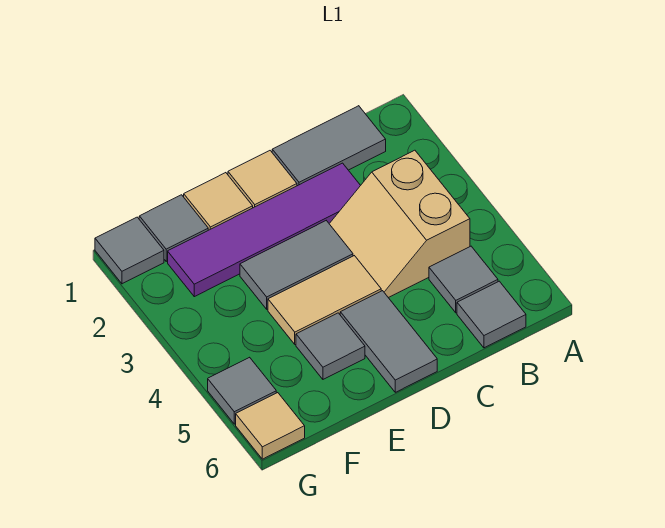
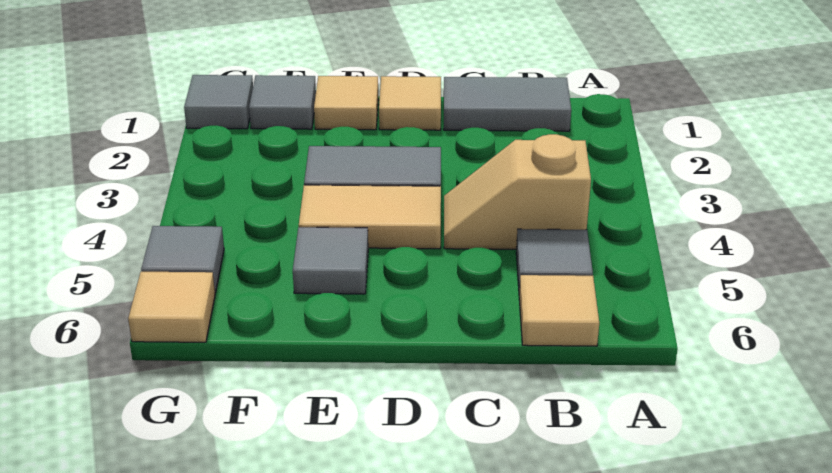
tan slope B3:C4 level 1 top B -> tan slope B4:C4 level 1 top B
grey tile B6 level 1 -> tan tile B6 level 1
purple tile C2:F2 level 1 -> none
grey tile D5:D6 level 1 -> none

